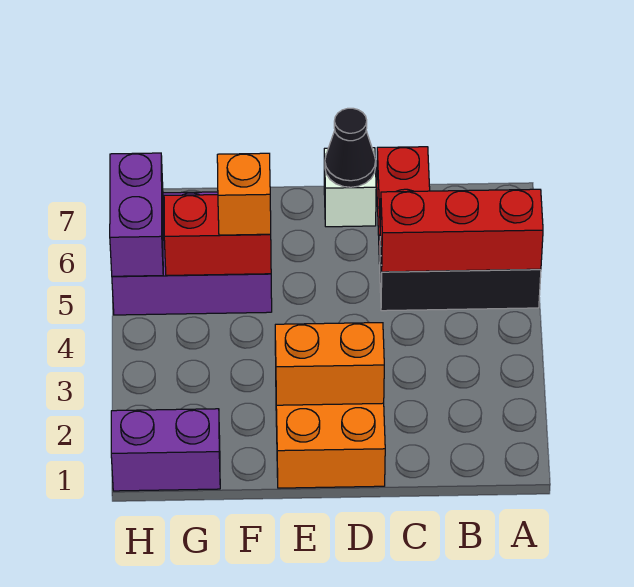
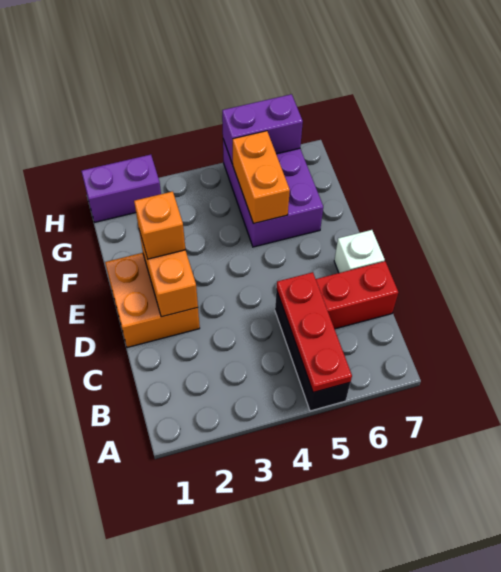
red brick A5:C5 level 2 -> red plate A5:C5 level 2
black cone D7 level 2 -> none
red brick F5:G5 level 2 -> orange brick F5:G5 level 2
orange brick F5 level 3 -> orange brick E2 level 3
purple brick G1:H1 level 1 -> purple brick H1:H2 level 1

